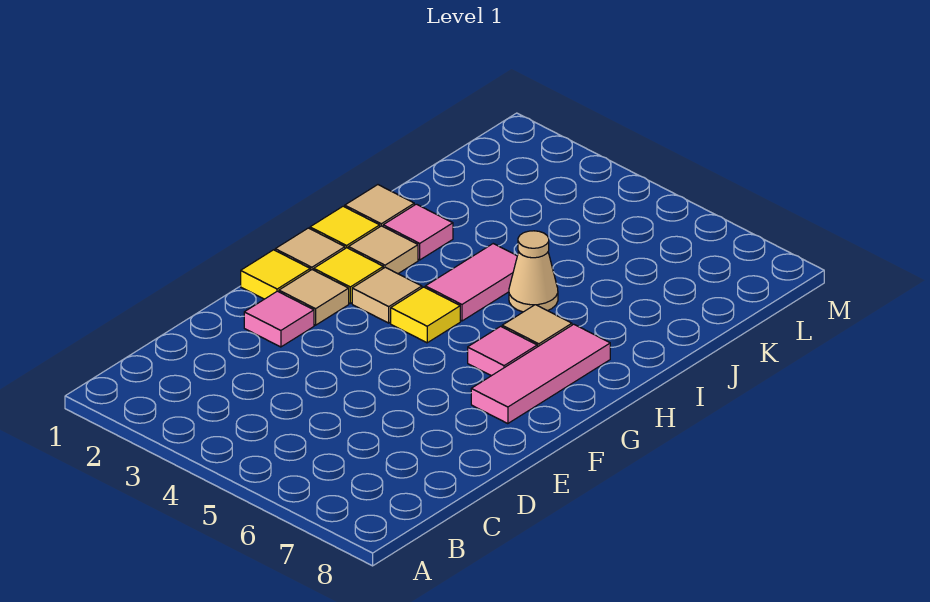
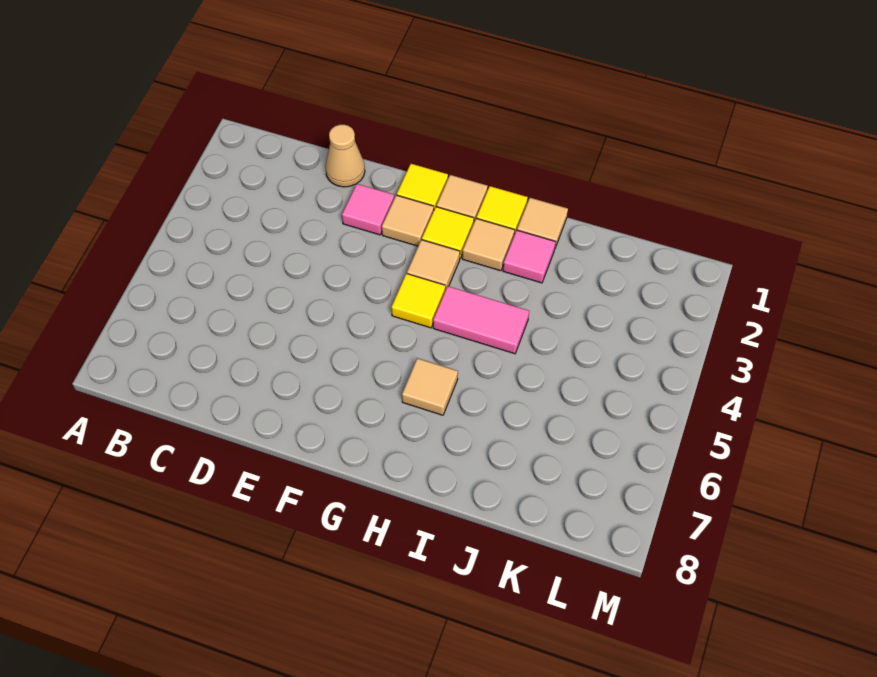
pink tile F7:H7 level 1 -> none
pink tile G6 level 1 -> none
tan cone I5 level 1 -> tan cone D1 level 1

